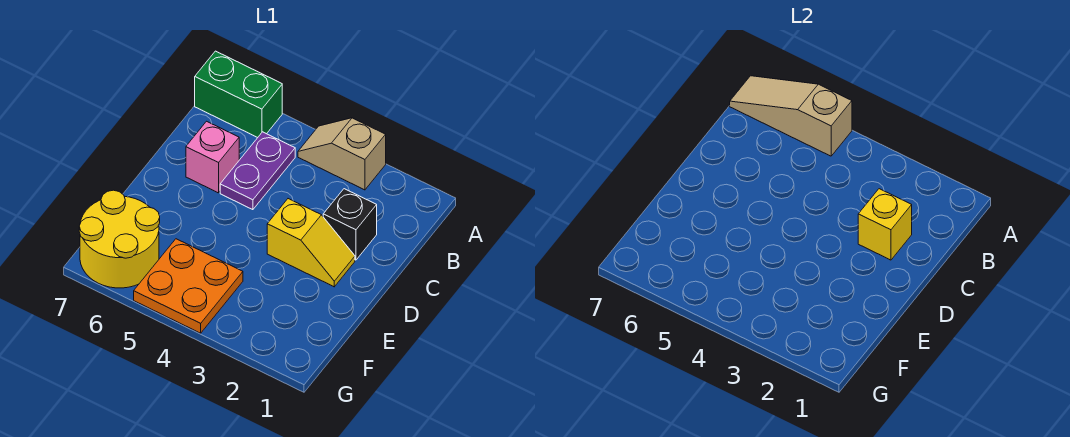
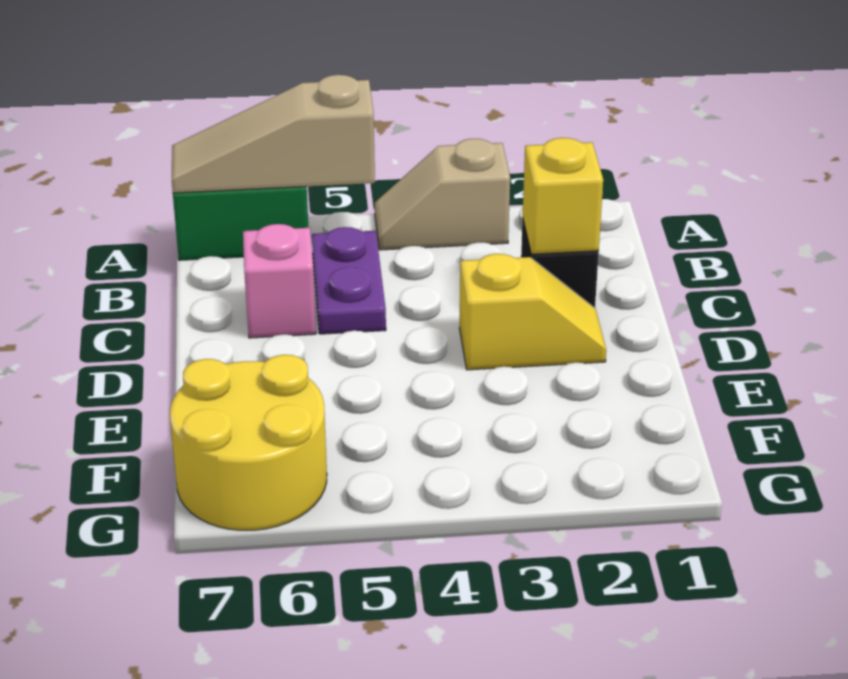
orange plate F4:G5 level 1 -> none

